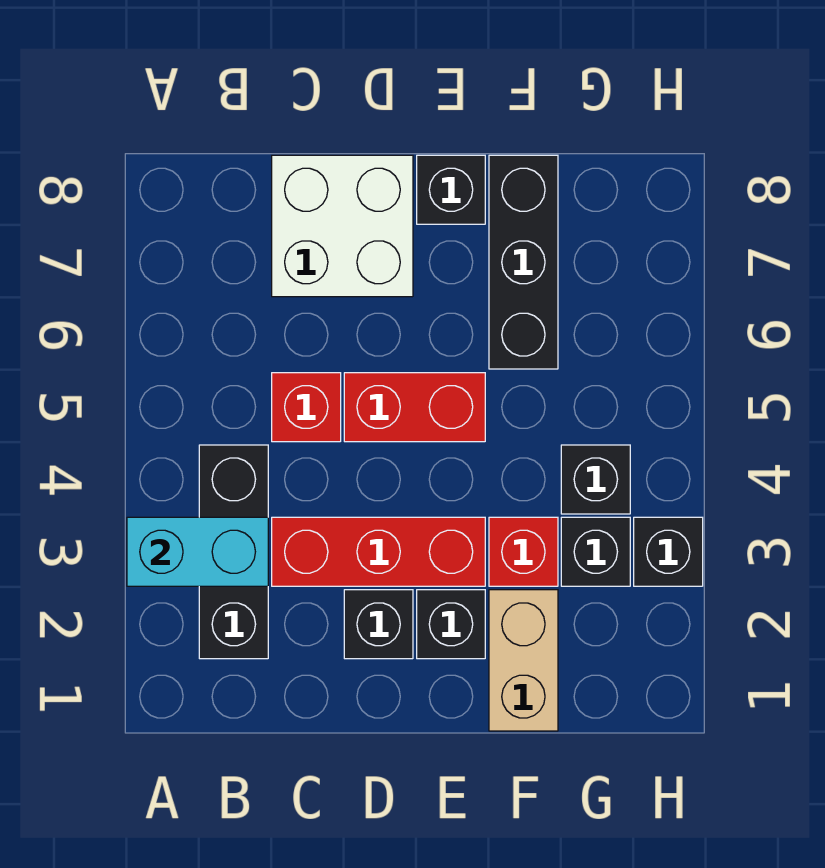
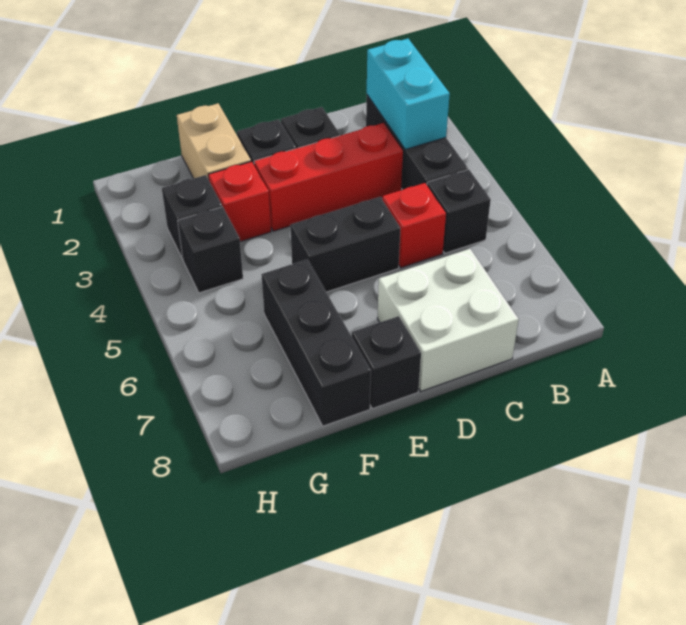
cyan brick A3:B3 level 2 -> cyan brick B2:B3 level 2
red brick D5:E5 level 1 -> black brick D5:E5 level 1
black brick H3 level 1 -> black brick B5 level 1

